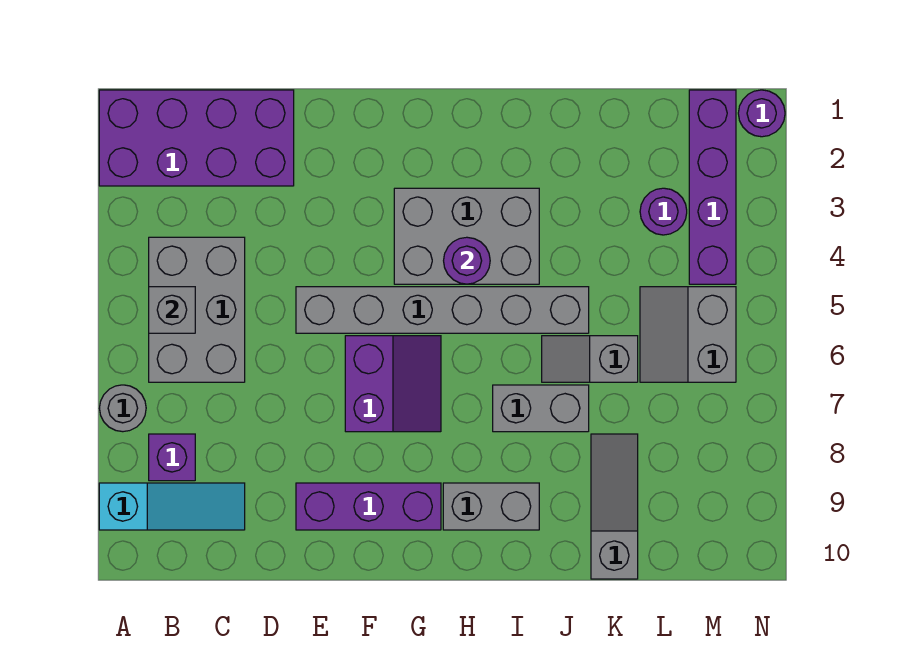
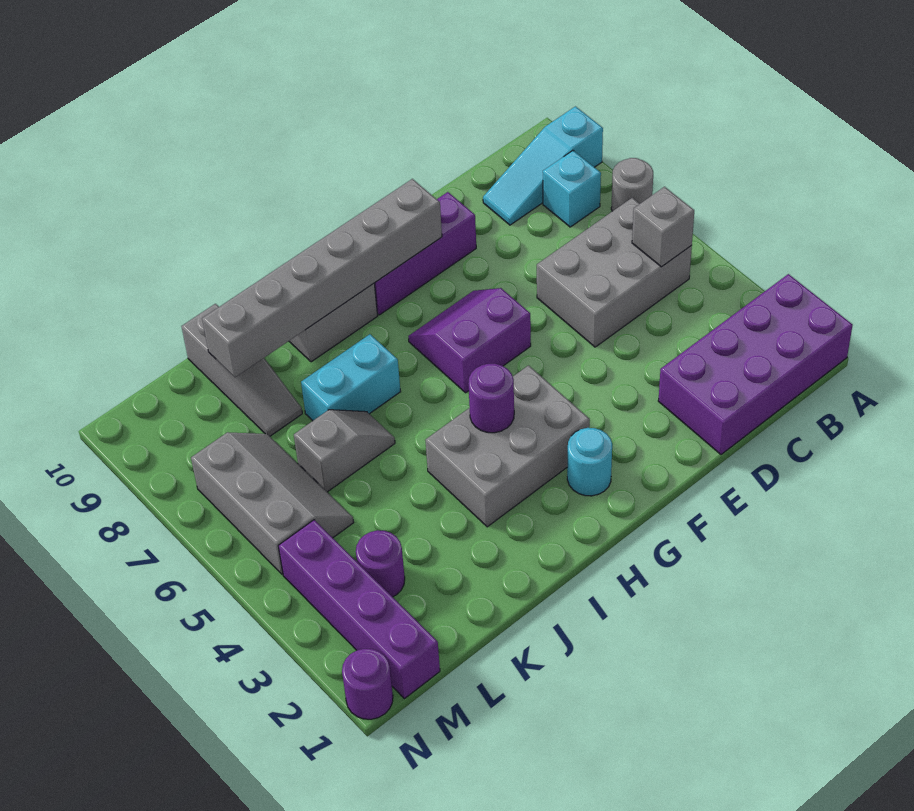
grey brick B4:C6 level 1 -> grey brick B5:D6 level 1
purple brick B8 level 1 -> cyan brick B8 level 1
grey brick E5:J5 level 1 -> grey brick F9:K9 level 2
purple slope F6:G7 level 1 top F -> purple slope F6:G7 level 1 top 6
none -> cyan round brick G2 level 1
grey brick I7:J7 level 1 -> cyan brick I7:J7 level 1
grey slope L5:M6 level 1 top M -> grey slope L5:M7 level 1 top M

